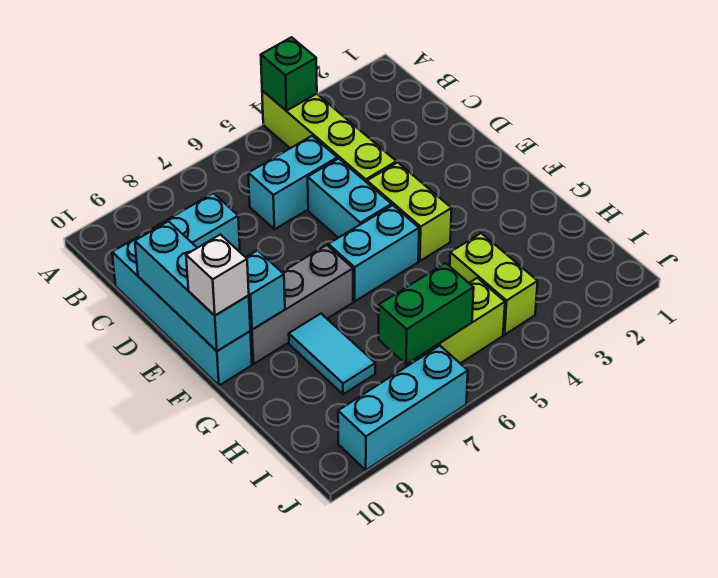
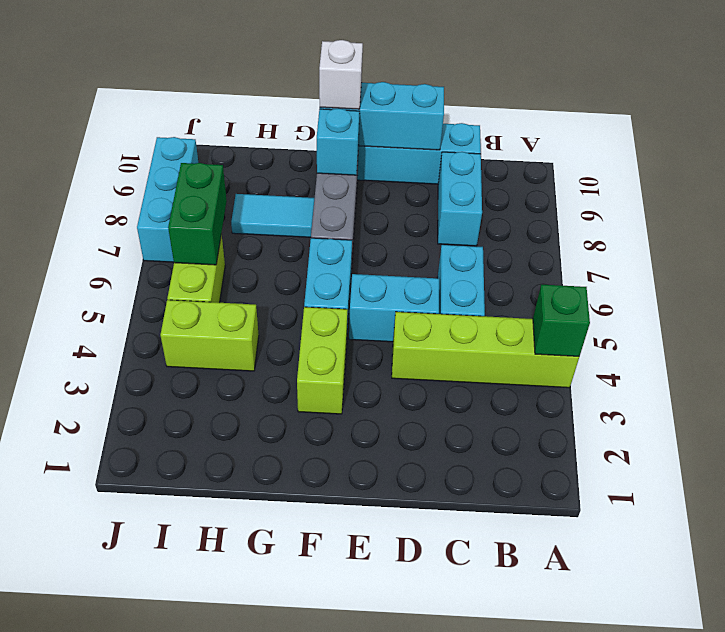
lime brick E4:F4 level 1 -> lime brick F3:F4 level 1

